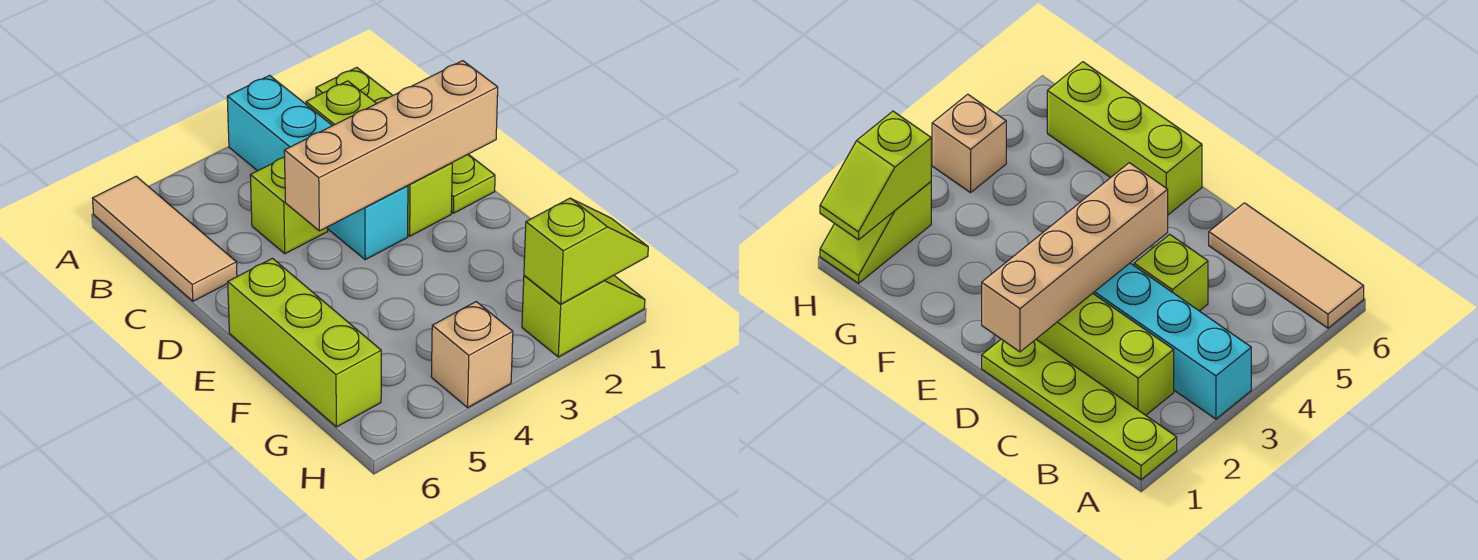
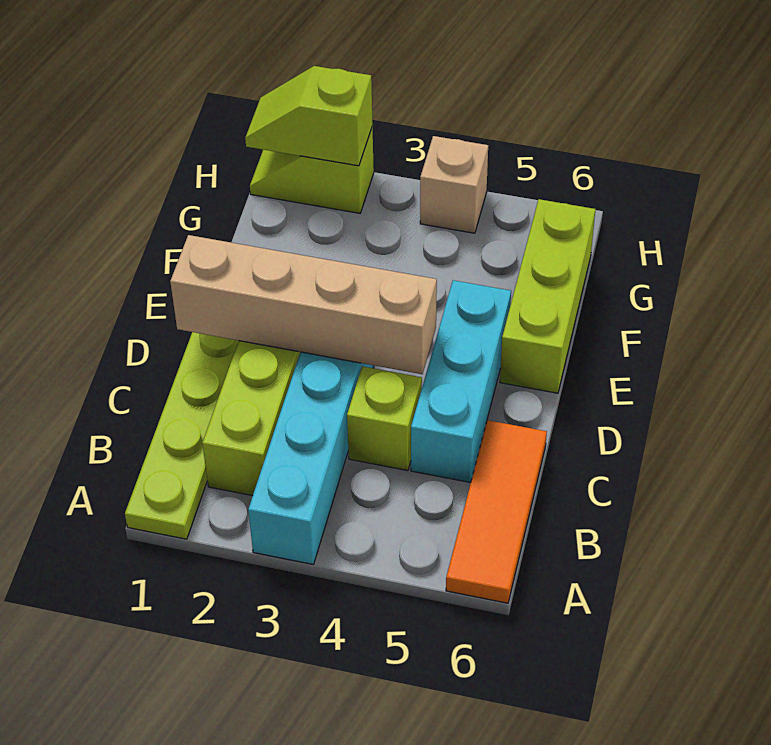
tan tile A6:C6 level 1 -> orange tile A6:C6 level 1
none -> cyan brick C5:E5 level 1

